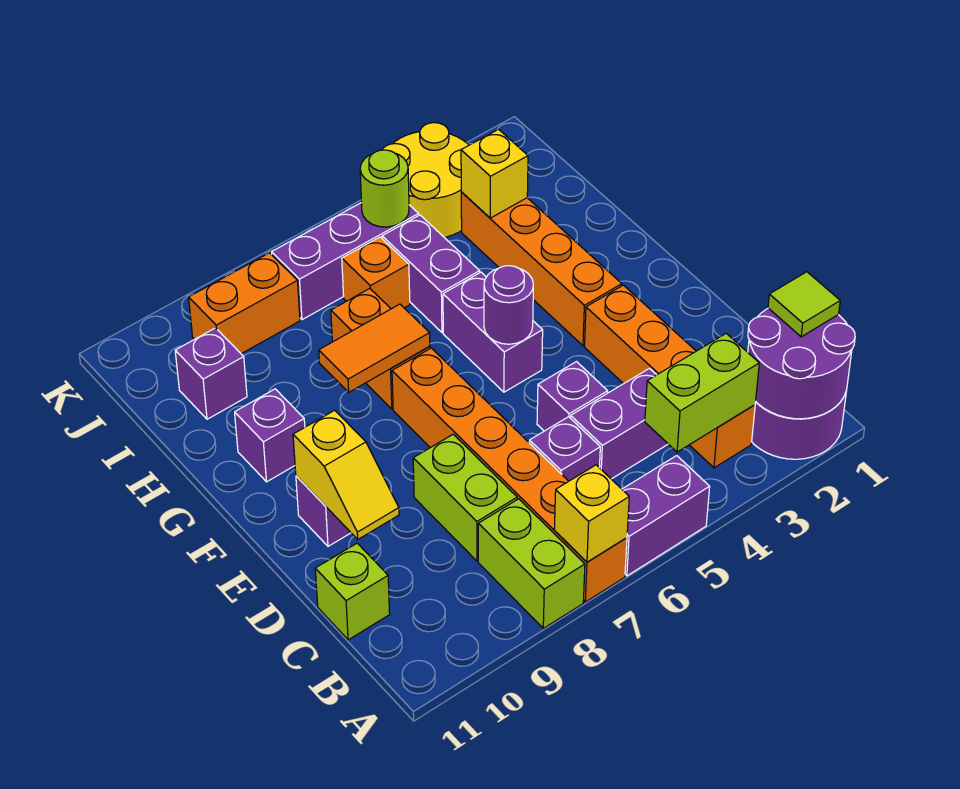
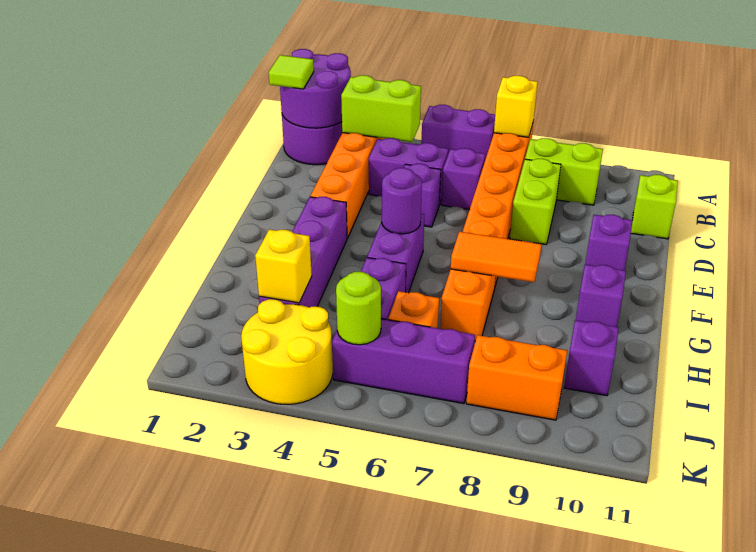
lime brick A8:B8 level 1 -> lime brick B8:B9 level 1
yellow slope D10:E10 level 2 top E -> none
orange brick F3:I3 level 1 -> purple brick F3:I3 level 1

